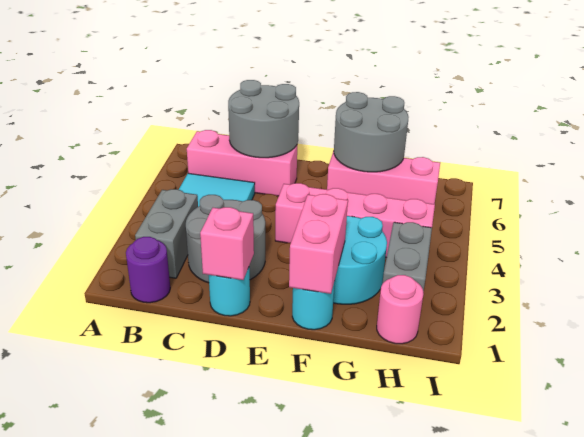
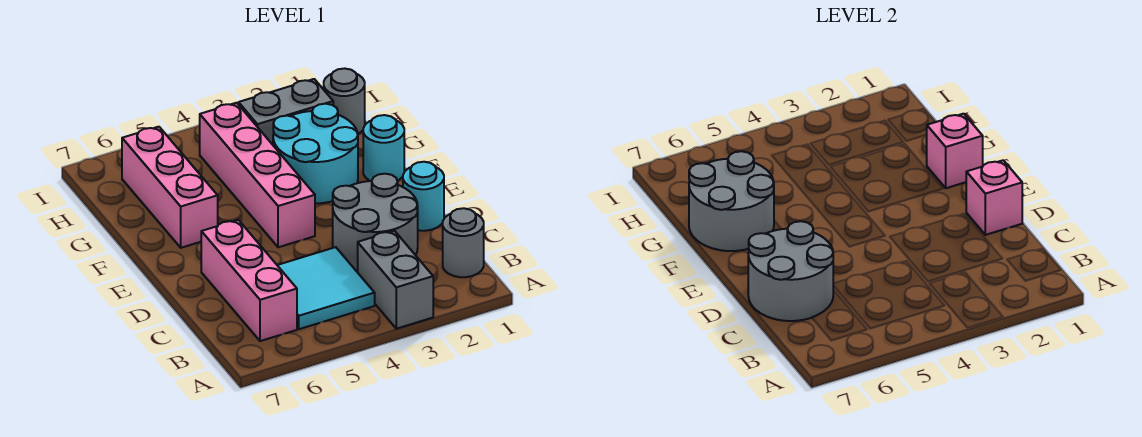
purple round brick B1 level 1 -> grey round brick B1 level 1
grey brick B2:B3 level 1 -> grey brick A3:B3 level 1
pink brick F1:F2 level 2 -> pink brick F1 level 2
pink round brick H1 level 1 -> grey round brick H1 level 1

